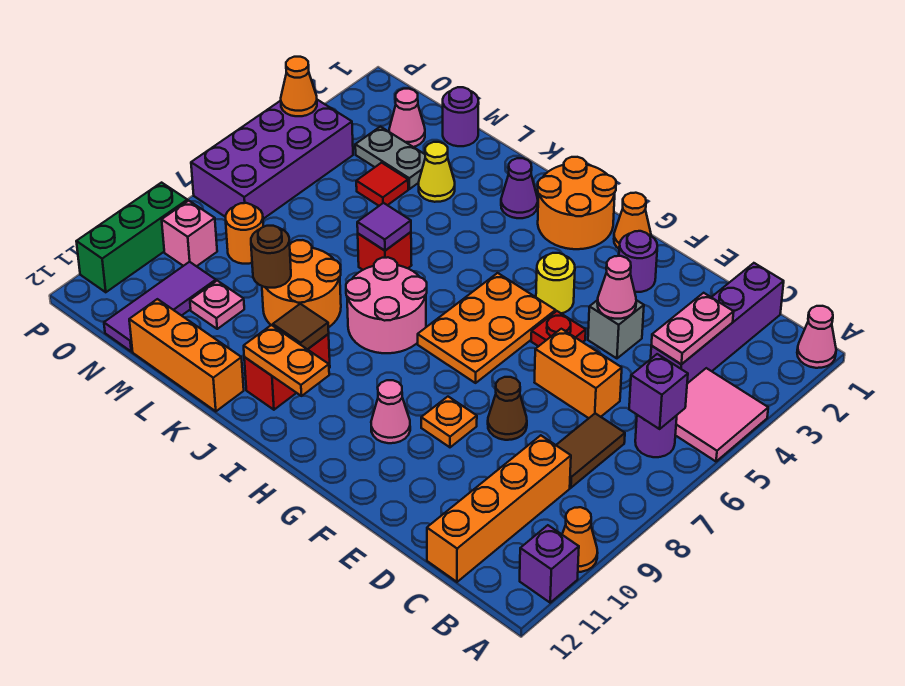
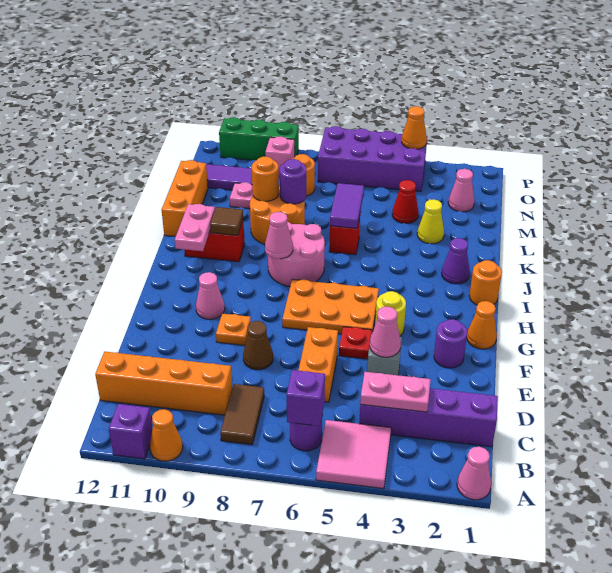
brown tile C7:C8 level 1 -> brown tile B8:C8 level 1
orange round brick H1:I2 level 1 -> orange round brick I1 level 1
none -> pink cone I8 level 2
orange plate I11:J11 level 2 -> pink plate I11:J11 level 2
purple tile K6 level 2 -> purple tile K6:L6 level 2
brown round brick L9 level 2 -> orange round brick L9 level 2
purple round brick M1 level 1 -> purple round brick L8 level 2
grey plate M3:N3 level 1 -> none
red tile M4 level 1 -> red cone M4 level 1

